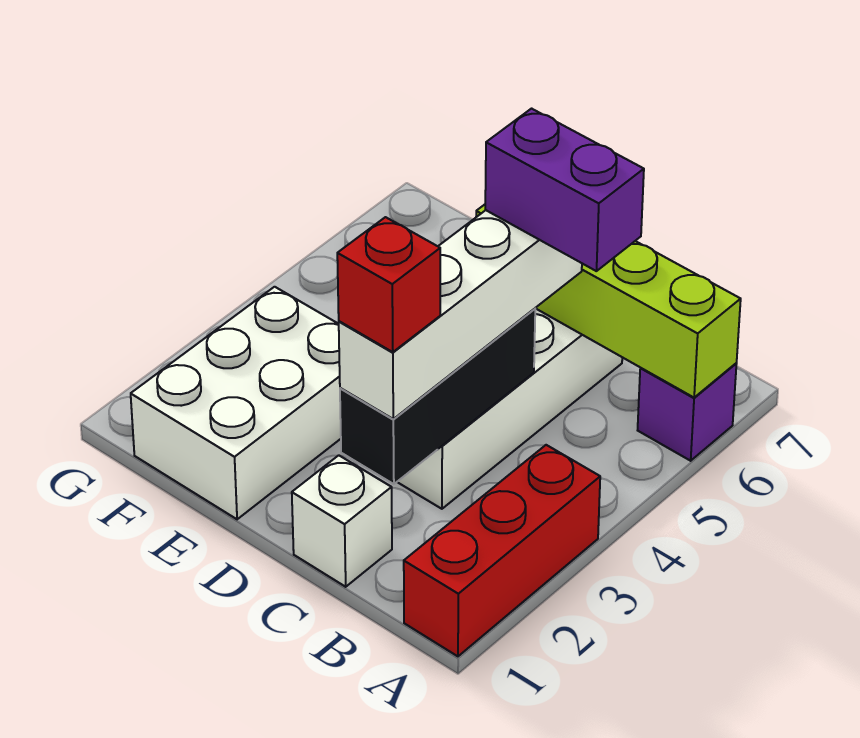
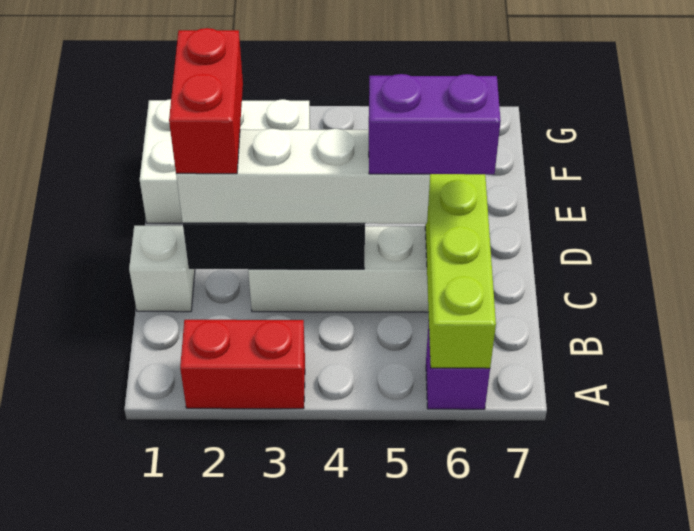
red brick A1:A3 level 1 -> red brick A2:A3 level 1
purple brick B5:C5 level 4 -> purple brick C5:C6 level 4
red brick C2 level 4 -> red brick C2:D2 level 4

